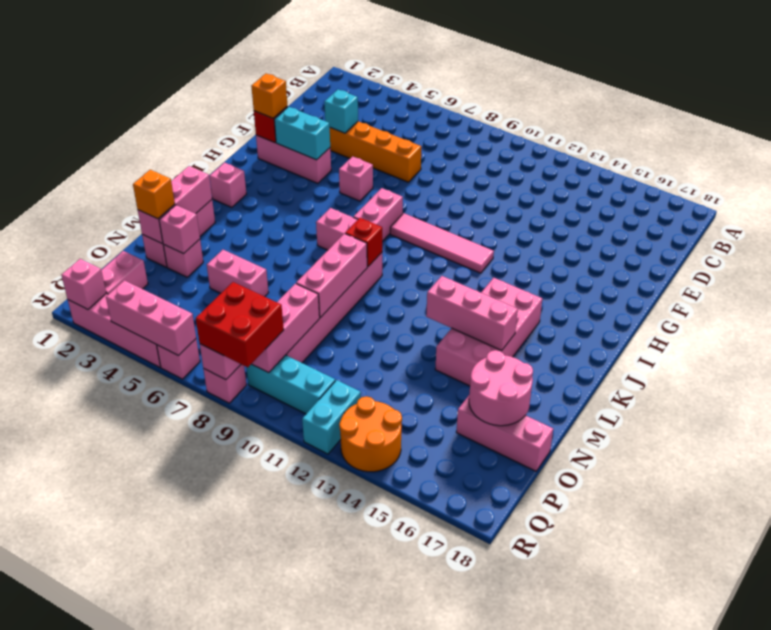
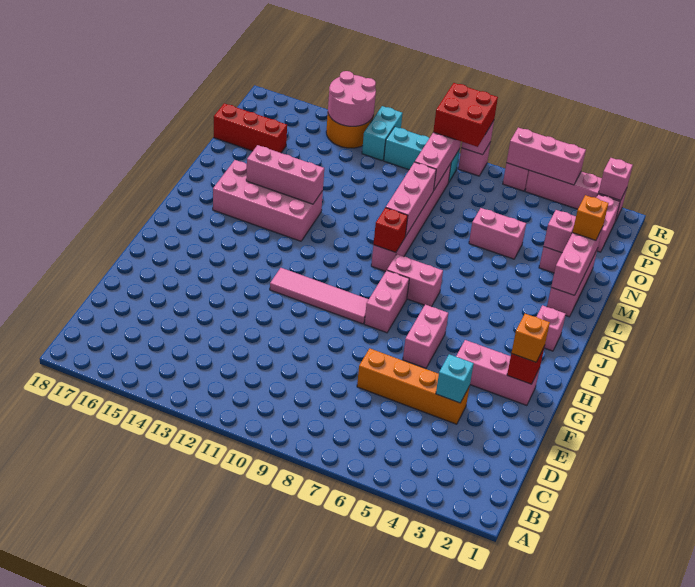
cyan brick G3:G4 level 2 -> none
pink brick G6 level 1 -> pink brick G6:H6 level 1
pink brick J14:M15 level 1 -> pink brick K13:L16 level 1
pink round brick N16:O17 level 2 -> pink round brick Q13:R14 level 2
pink brick O16:O18 level 1 -> red brick O16:O18 level 1

